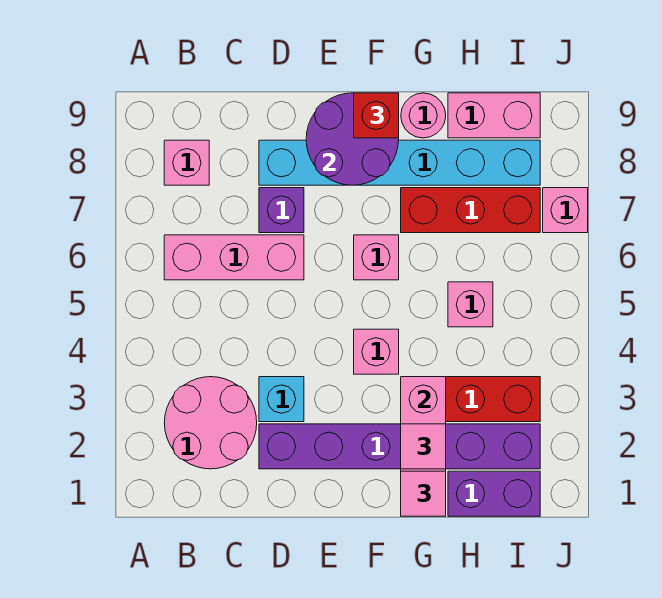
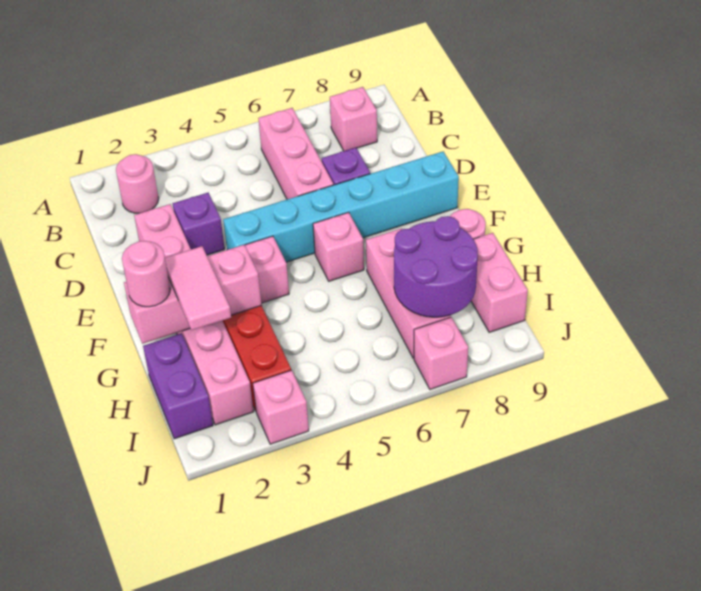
pink round brick B2:C3 level 1 -> pink round brick B2 level 1
purple brick D2:I2 level 1 -> pink brick D2:I2 level 1
cyan brick D3 level 1 -> purple brick D3 level 1
cyan brick D8:I8 level 1 -> cyan brick E4:E9 level 1
purple round brick E8:F9 level 2 -> purple round brick H7:I8 level 2
red brick F9 level 3 -> none
pink tile G1 level 3 -> pink round brick G1 level 3
pink tile G2 level 3 -> pink tile G2:H2 level 3
red brick G7:I7 level 1 -> pink brick G7:I7 level 1
pink brick H5 level 1 -> pink brick J3 level 1

